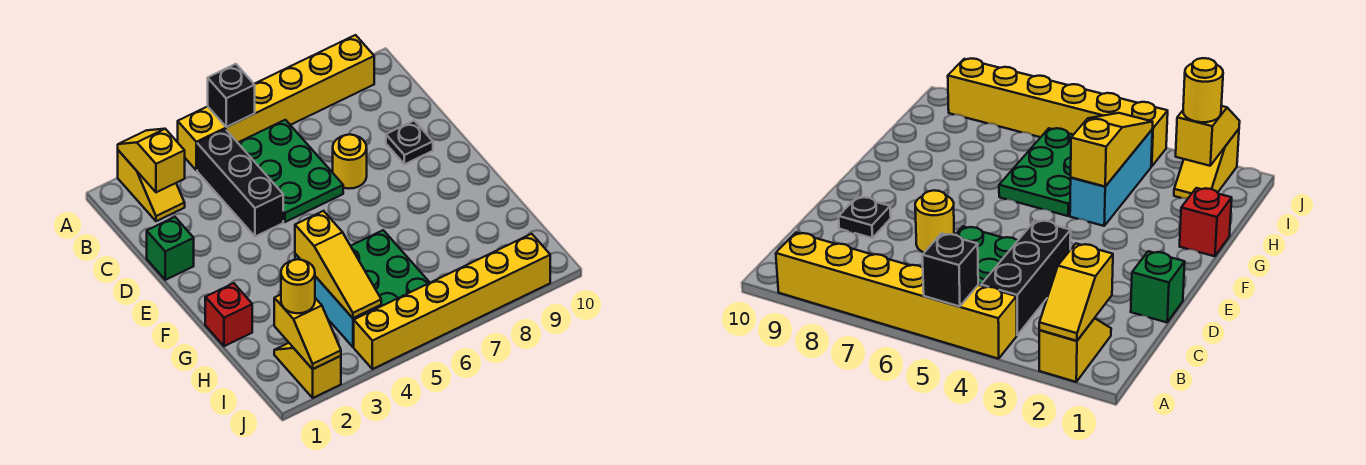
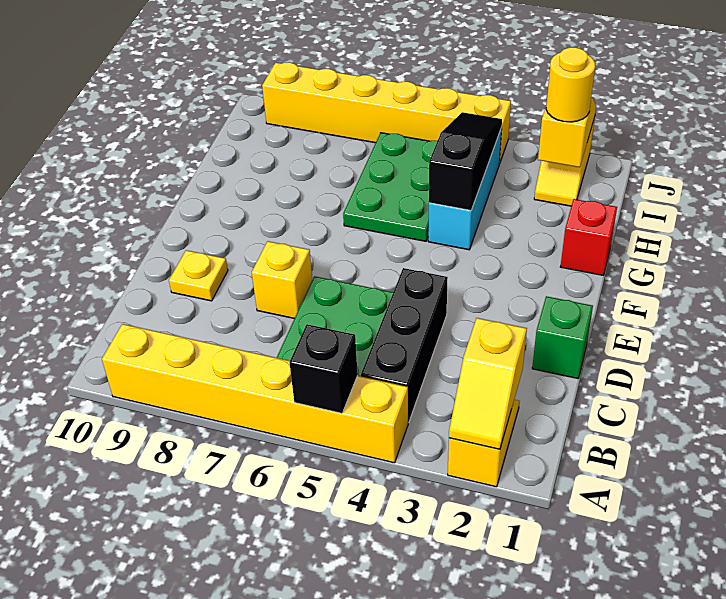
yellow round brick D7 level 1 -> yellow brick D7 level 1
black plate D9 level 1 -> yellow plate D9 level 1
yellow slope G4:I4 level 2 top G -> black slope G4:I4 level 2 top G

